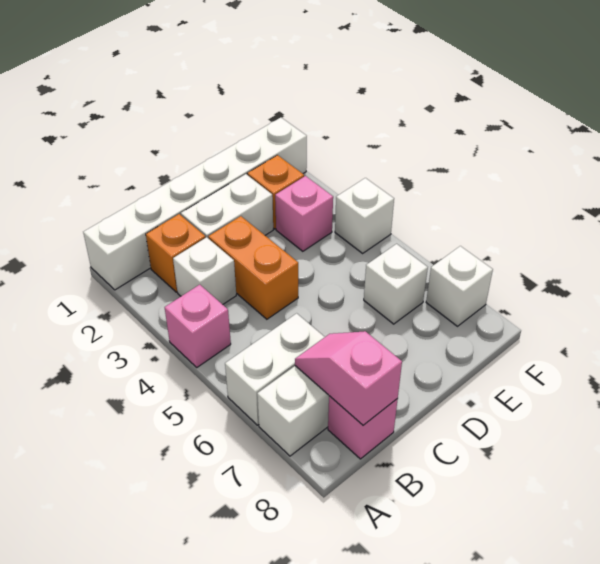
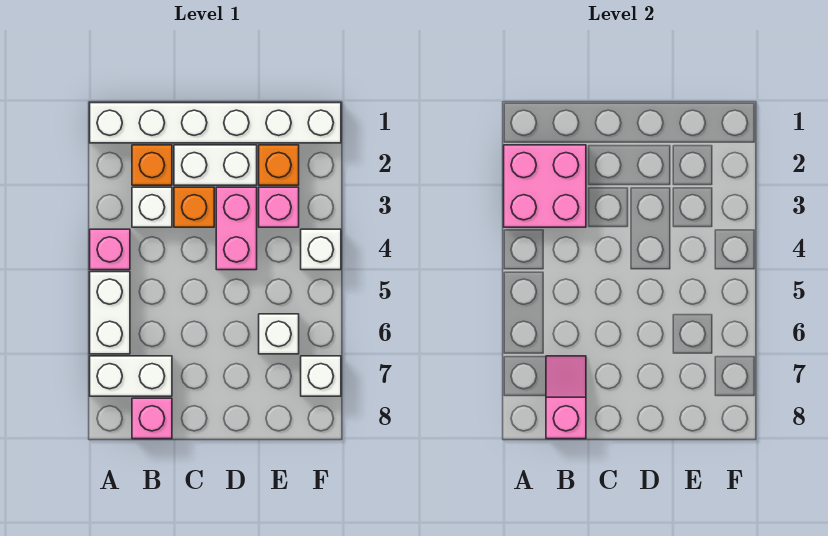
none -> pink brick A2:B3 level 2
white brick A6:B6 level 1 -> white brick A5:A6 level 1
orange brick C3:C4 level 1 -> orange brick C3 level 1
none -> pink brick D3:D4 level 1

